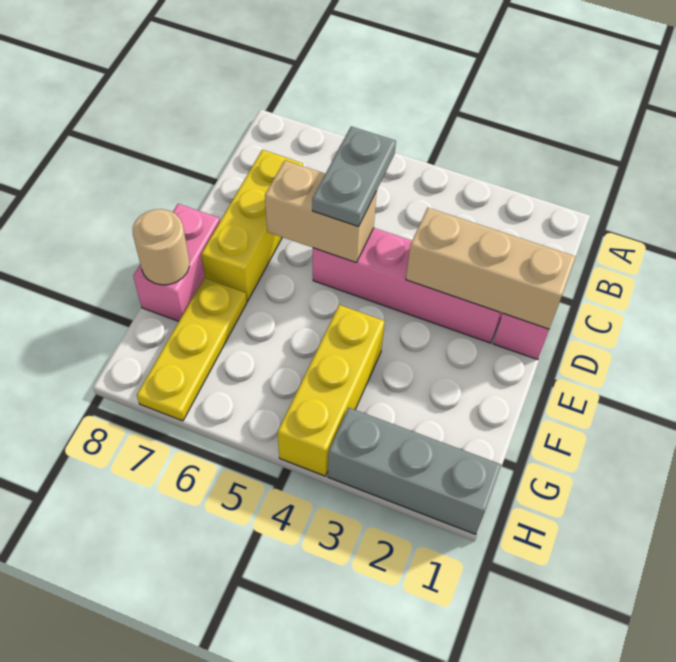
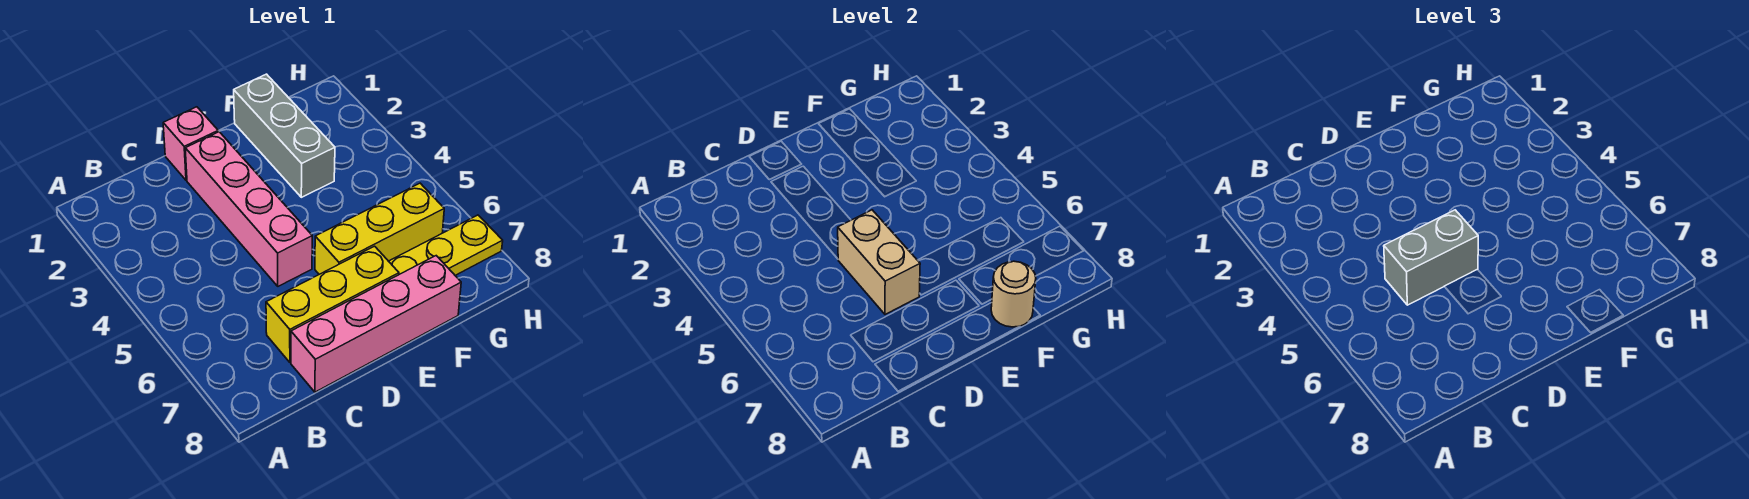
grey plate C5:D5 level 3 -> grey brick C5:D5 level 3
tan brick D1:D3 level 2 -> none
pink brick E8:F8 level 1 -> pink brick C8:F8 level 1
yellow brick F4:H4 level 1 -> yellow brick E6:G6 level 1
grey brick H1:H3 level 1 -> grey brick F1:F3 level 1

